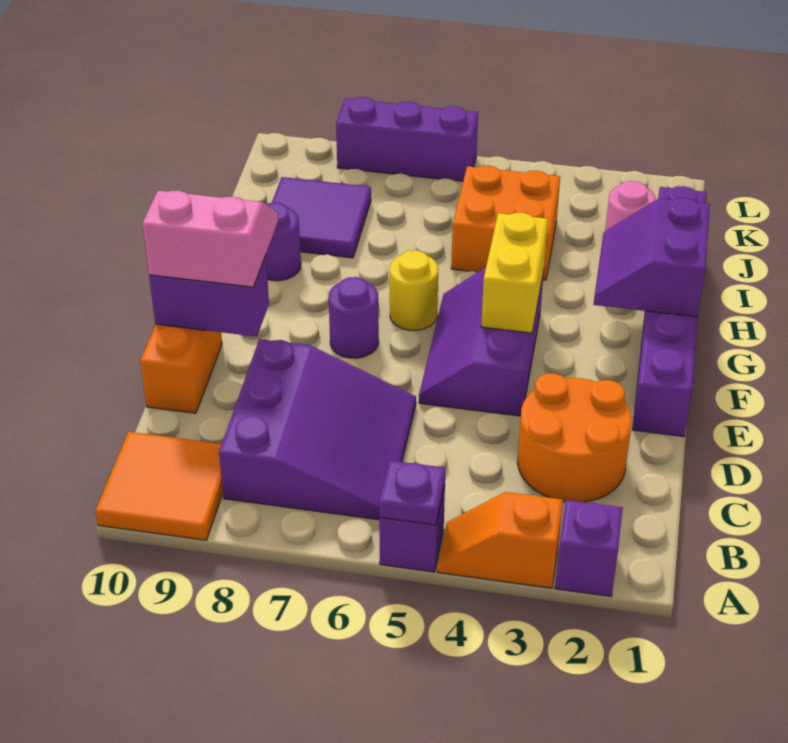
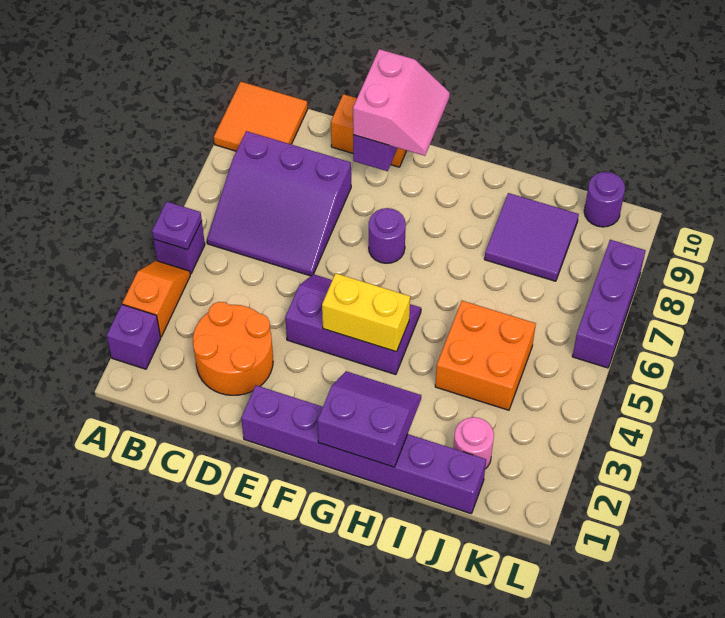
yellow round brick G6 level 1 -> none
purple round brick H9 level 1 -> purple round brick K10 level 1

